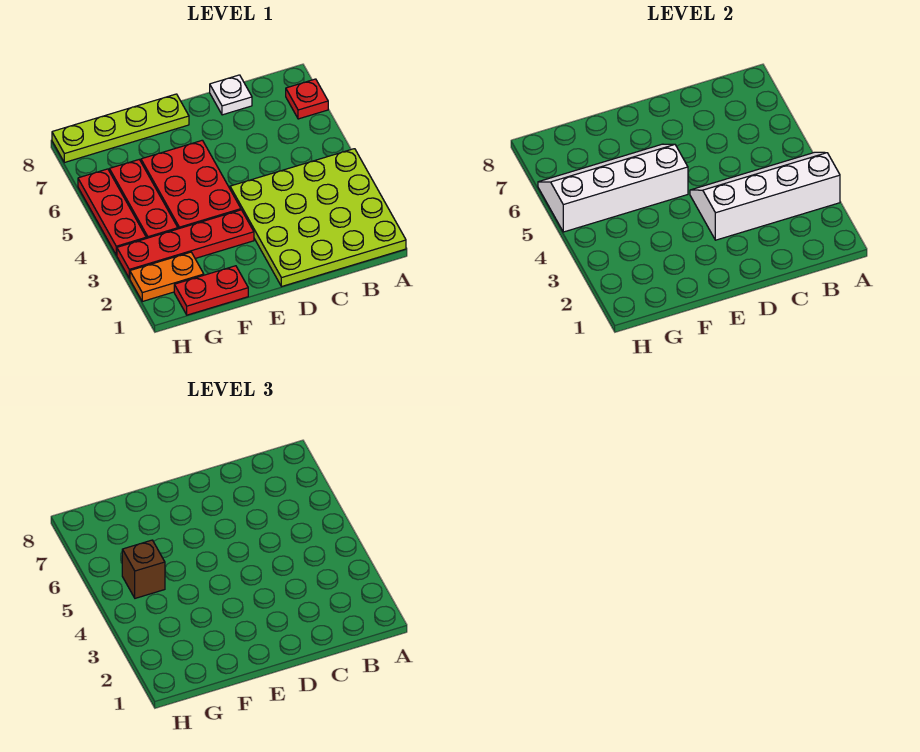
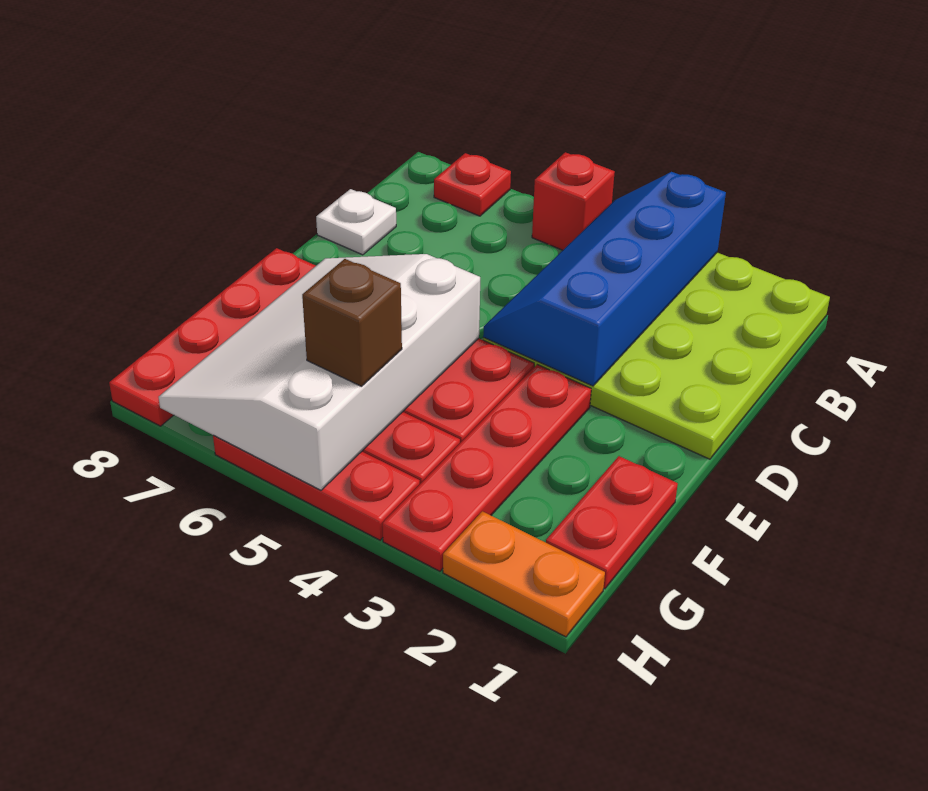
white slope A3:D4 level 2 top 3 -> blue slope A3:D4 level 2 top 3
none -> red brick A5 level 1
white slope E5:H6 level 2 top 5 -> white slope E5:H7 level 2 top 5
lime plate E8:H8 level 1 -> red plate E8:H8 level 1
orange plate G2:H2 level 1 -> orange plate H1:H2 level 1

